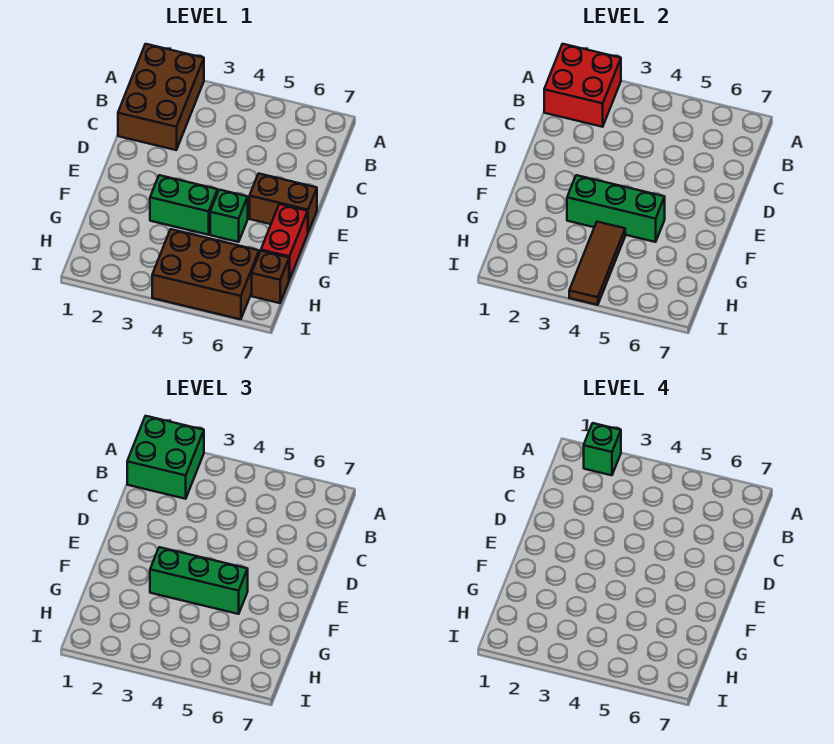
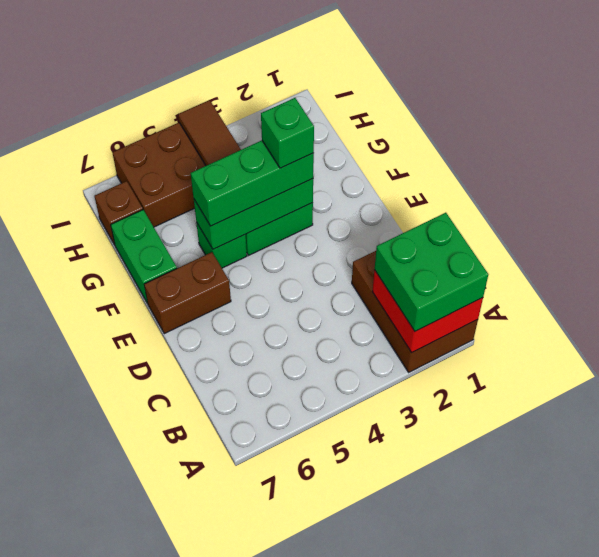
green brick A2 level 4 -> green brick F3 level 4
red brick F7:G7 level 1 -> green brick F7:G7 level 1

